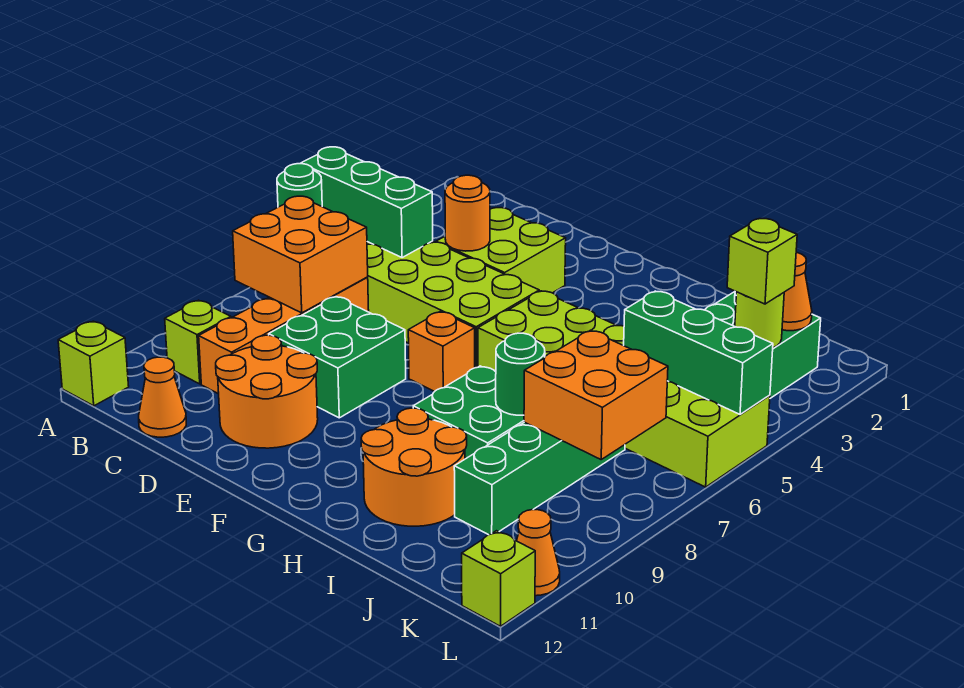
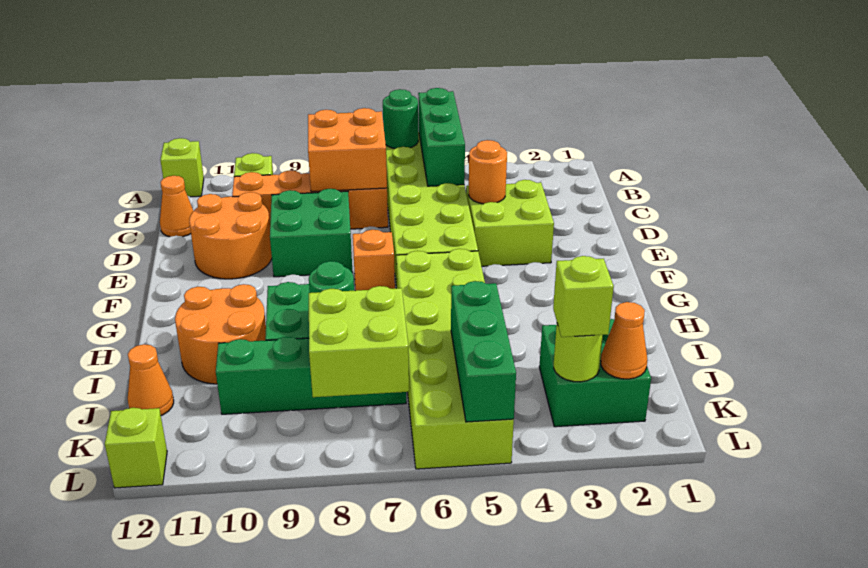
orange brick J7:K8 level 2 -> lime brick J7:K8 level 2
orange cone L11 level 1 -> orange cone J12 level 1

